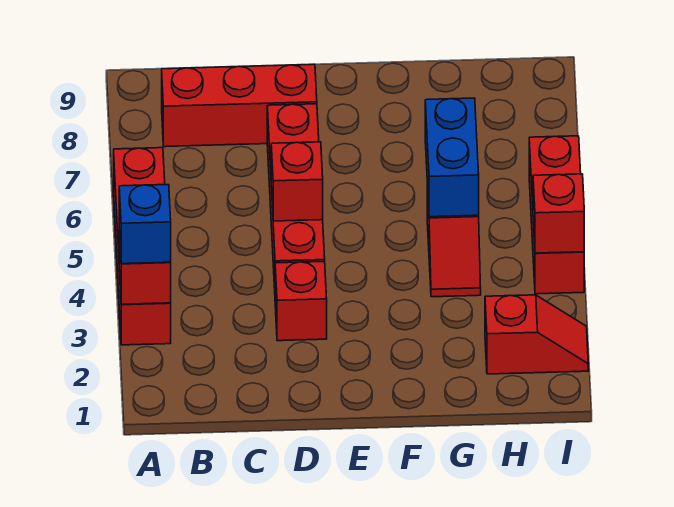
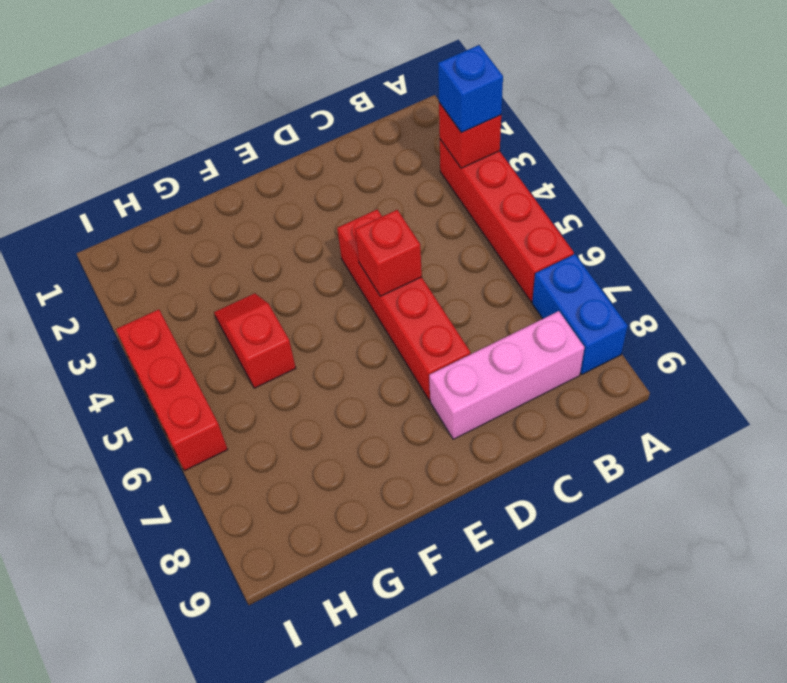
red brick B8:D8 level 1 -> pink brick B8:D8 level 1
red brick D3 level 1 -> none
blue brick G5:G6 level 2 -> blue brick A7:A8 level 1
red slope H2:I2 level 1 top H -> none
red brick I4 level 2 -> none

